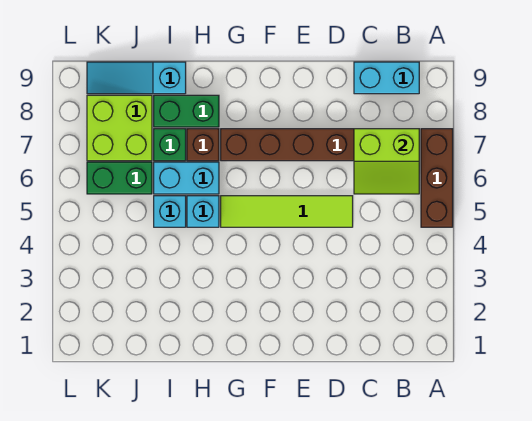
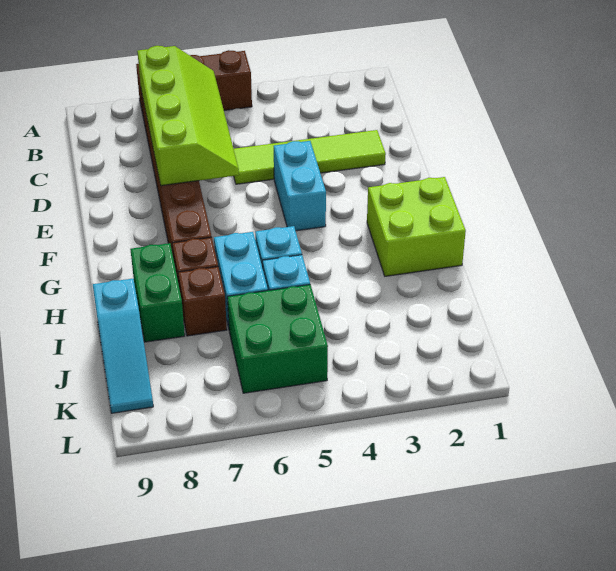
lime slope B6:C7 level 2 top 7 -> lime slope B6:E7 level 2 top 7
cyan brick B9:C9 level 1 -> cyan brick E4:F4 level 1
lime tile D5:G5 level 1 -> lime tile D2:D5 level 1
green brick I7 level 1 -> brown brick I7 level 1
green brick J6:K6 level 1 -> green brick J5:K6 level 1
lime brick J7:K8 level 1 -> lime brick G1:H2 level 1

